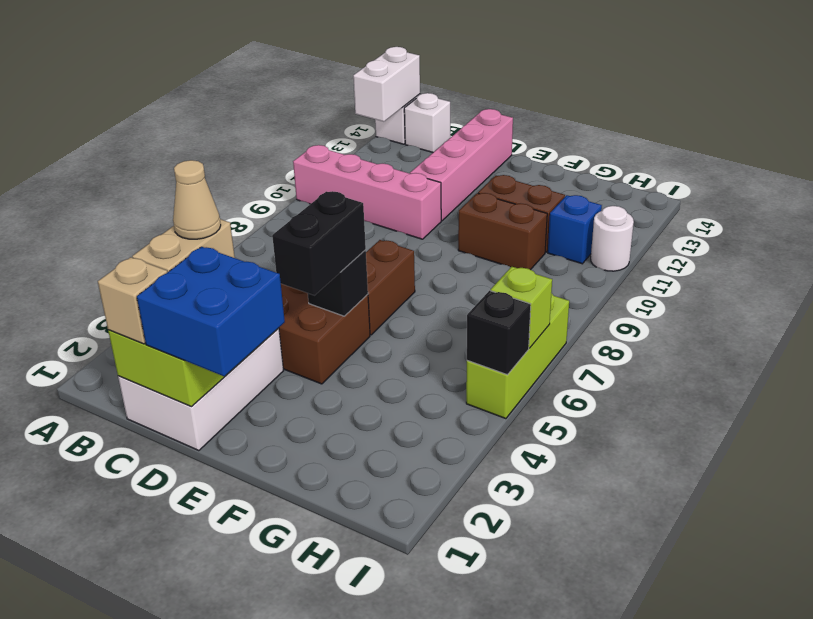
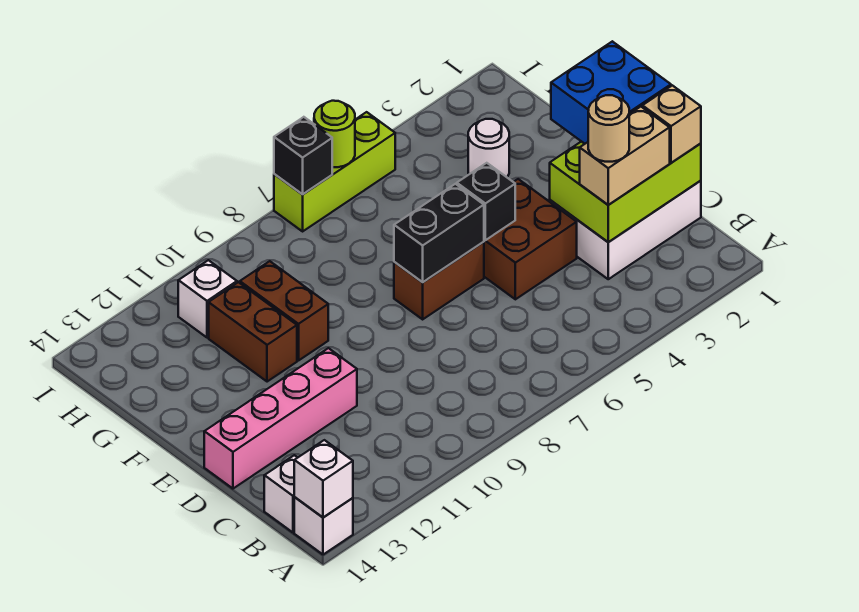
pink brick A10:D10 level 1 -> none
white brick A13:A14 level 2 -> white brick A14 level 2
tan cone C3 level 4 -> tan round brick C3 level 4
black brick E4:E5 level 3 -> black brick E6:E7 level 2
blue brick H11 level 1 -> white brick H11 level 1
black brick I5 level 2 -> black brick I7 level 2
lime brick I6 level 2 -> lime round brick I6 level 2
white round brick I11 level 1 -> white round brick G3 level 1

